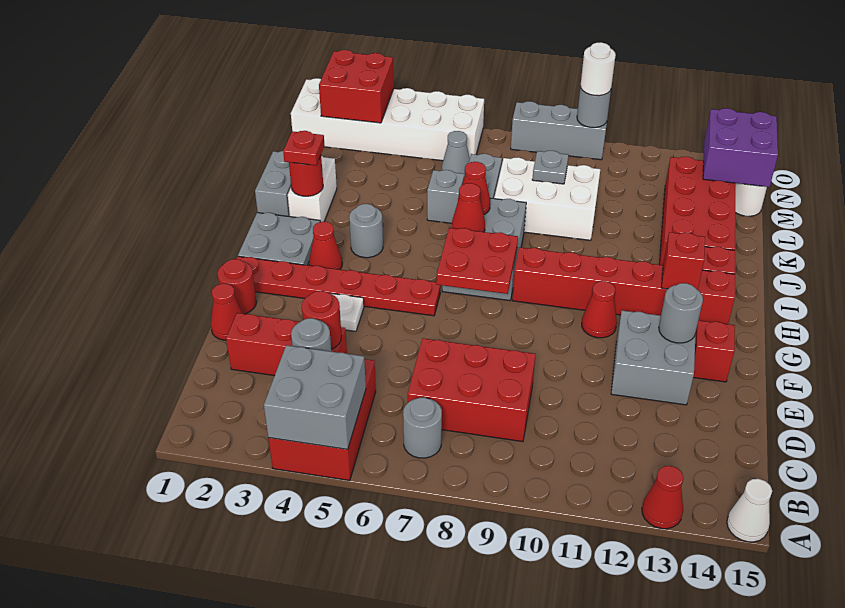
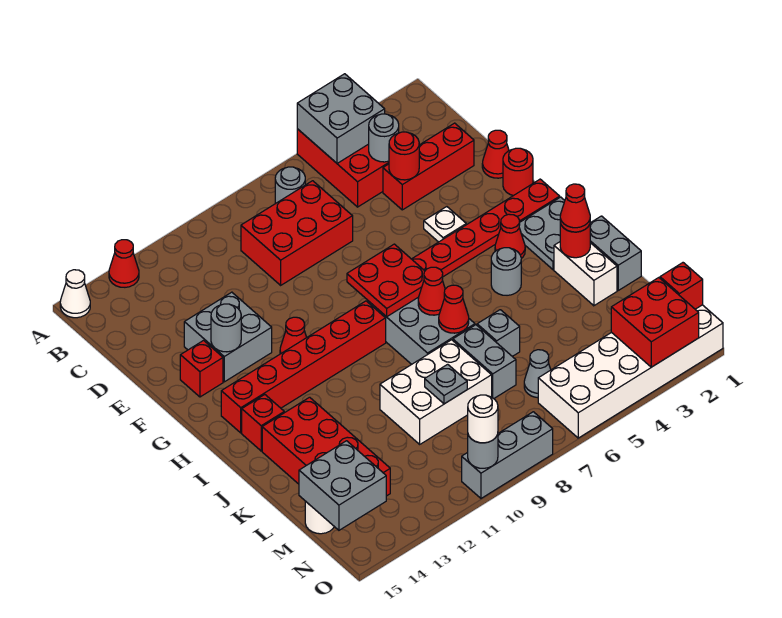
red brick H13 level 2 -> red brick N1 level 2
red plate J2 level 3 -> red cone J2 level 3
purple brick M14:N15 level 2 -> grey brick M14:N15 level 2

